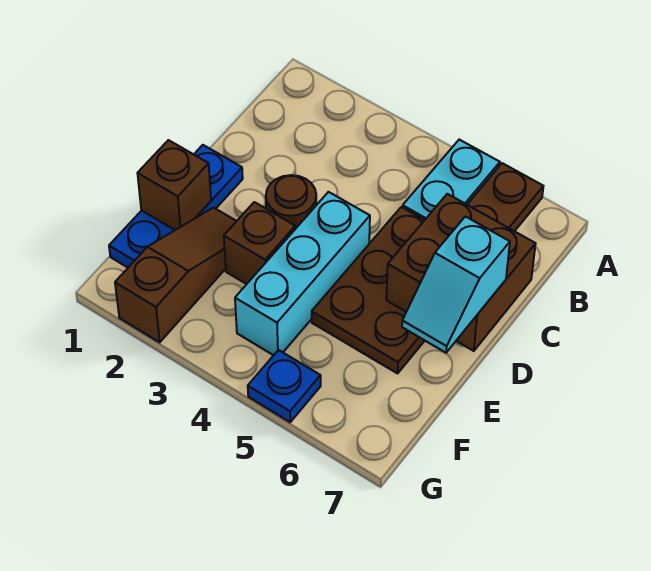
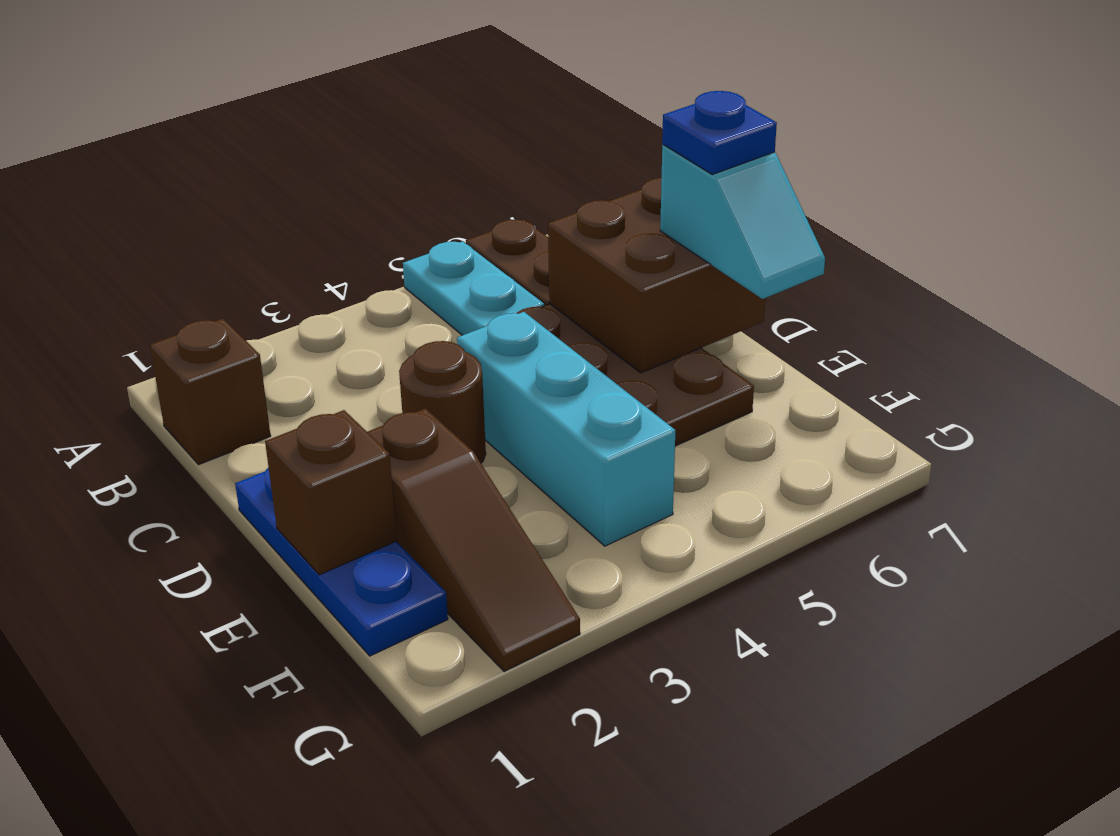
brown slope E2:G2 level 1 top G -> brown slope E2:G2 level 1 top E
brown brick E3 level 1 -> brown brick B1 level 1
blue plate G5 level 1 -> blue plate D7 level 4

